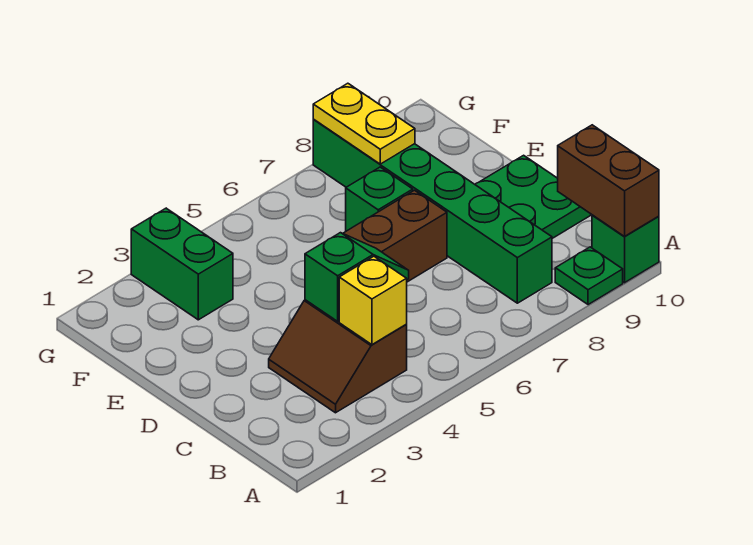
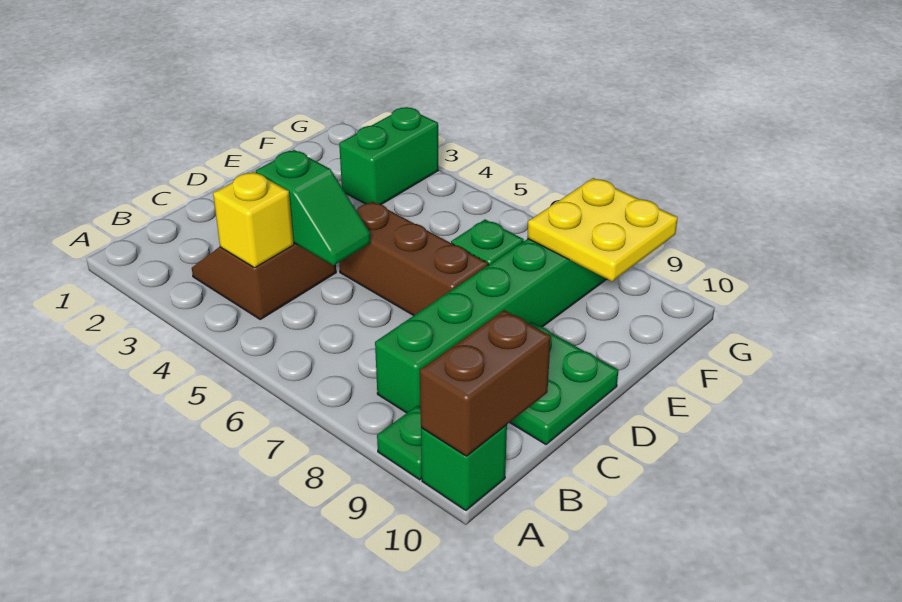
yellow plate F8:G8 level 2 -> yellow plate F8:G9 level 2

